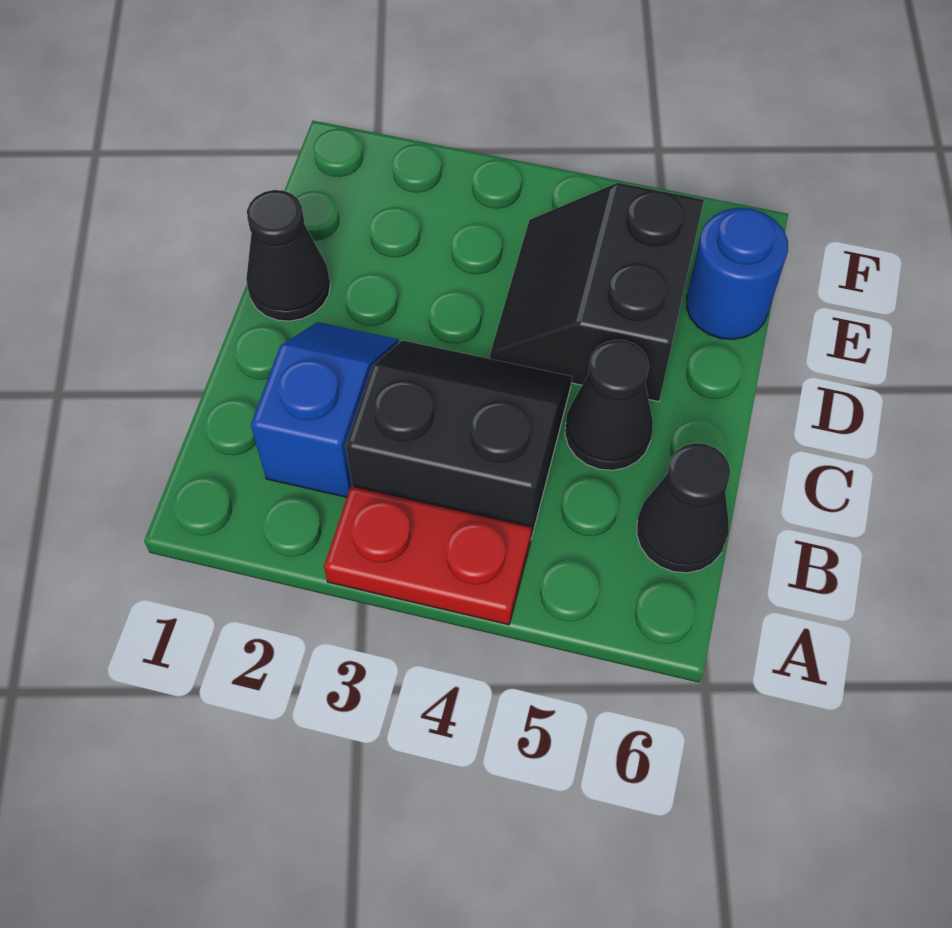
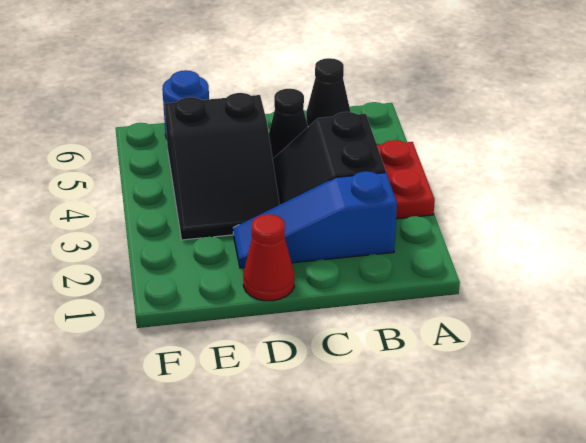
blue slope B2:C2 level 1 top B -> blue slope B2:D2 level 1 top B
black cone D1 level 1 -> red cone D1 level 1
black slope D4:E5 level 1 top 5 -> black slope D3:E5 level 1 top 5

